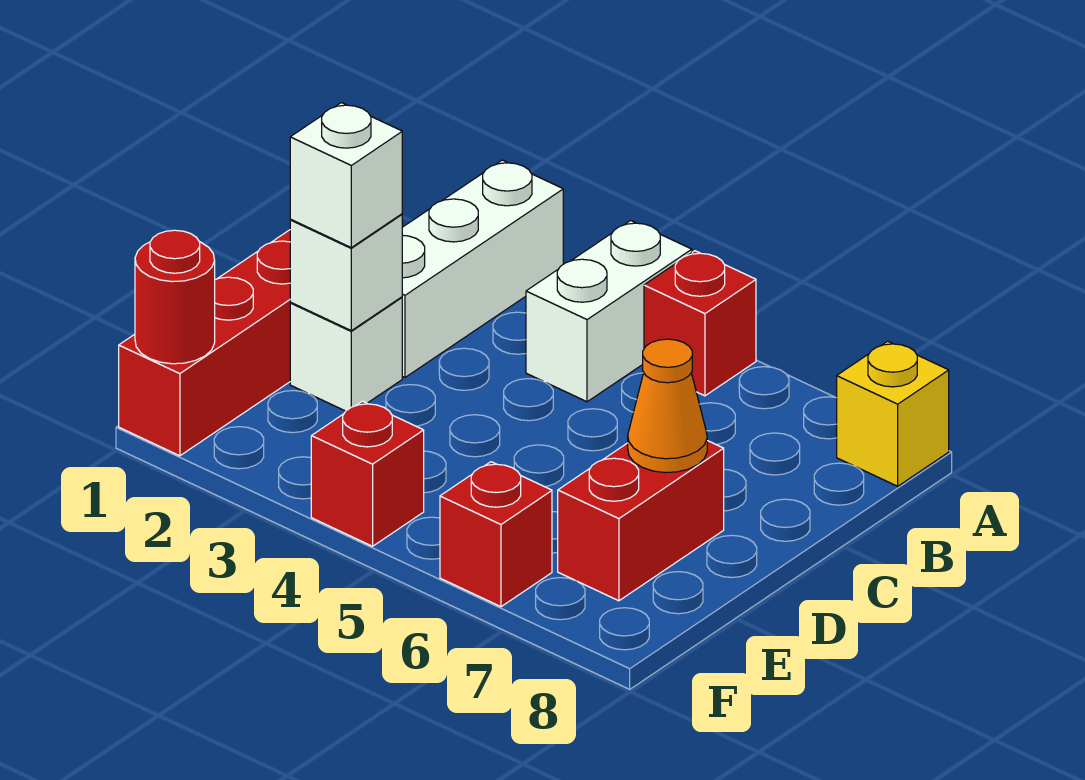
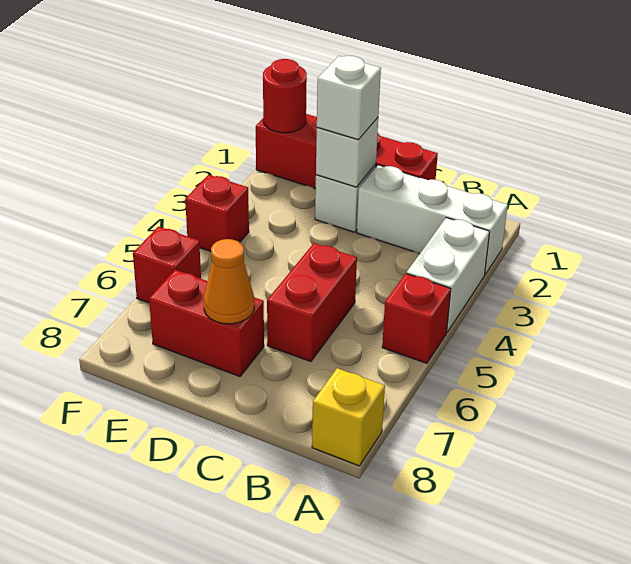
white brick A4:B4 level 1 -> white brick A3:A4 level 1
none -> red brick C5:C6 level 1

